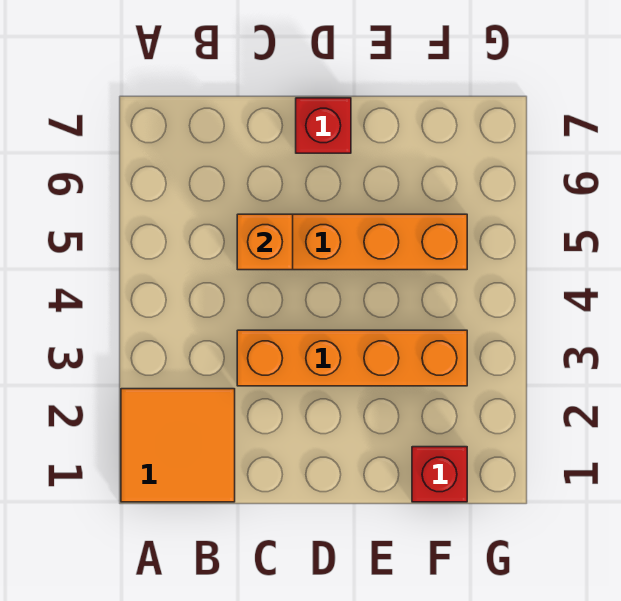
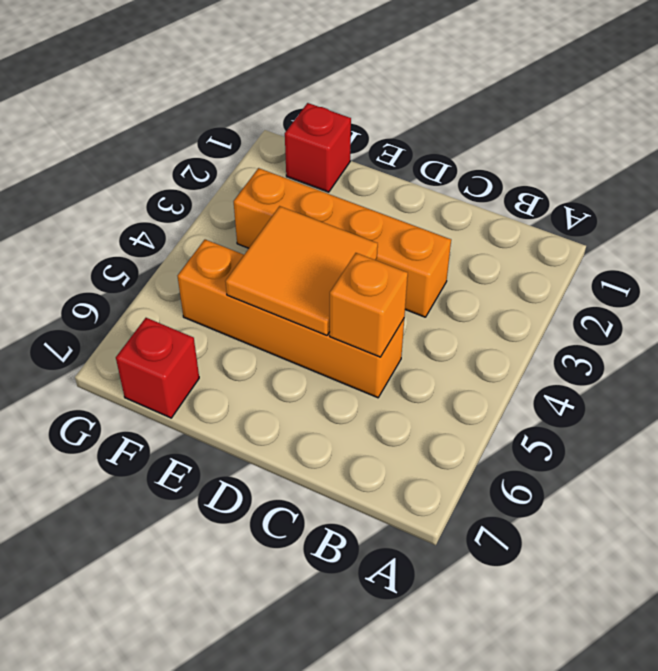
orange tile A1:B2 level 1 -> orange tile D4:E5 level 2
red brick D7 level 1 -> red brick F7 level 1

